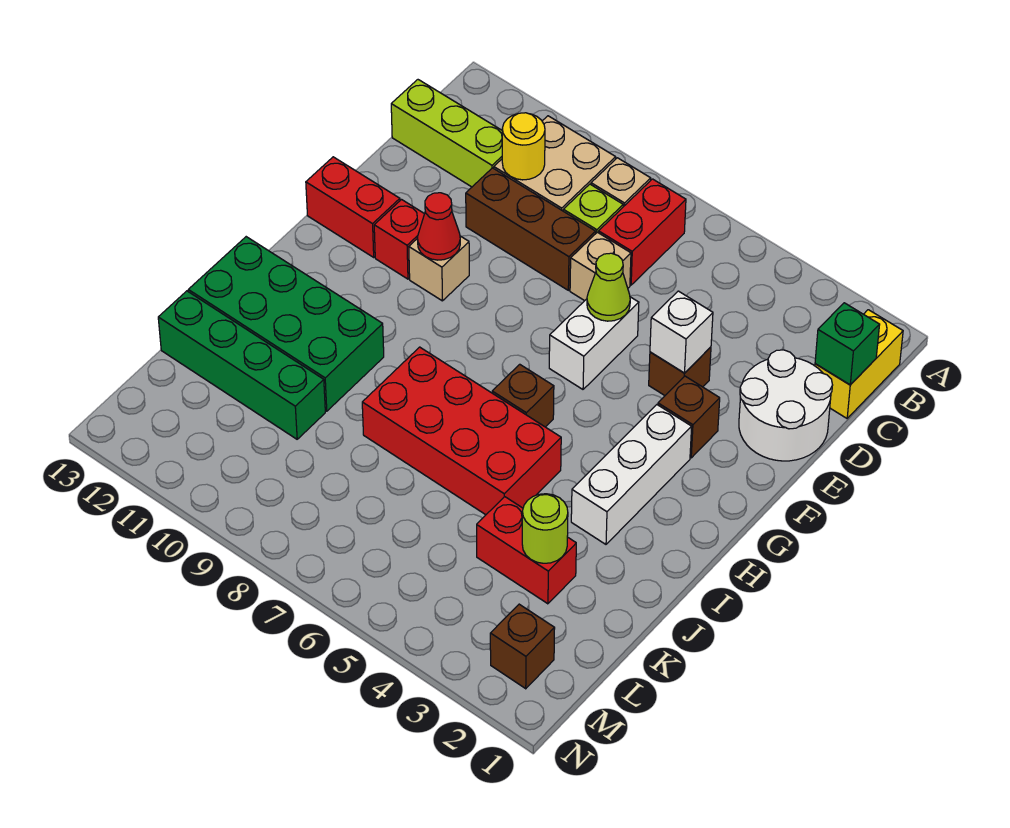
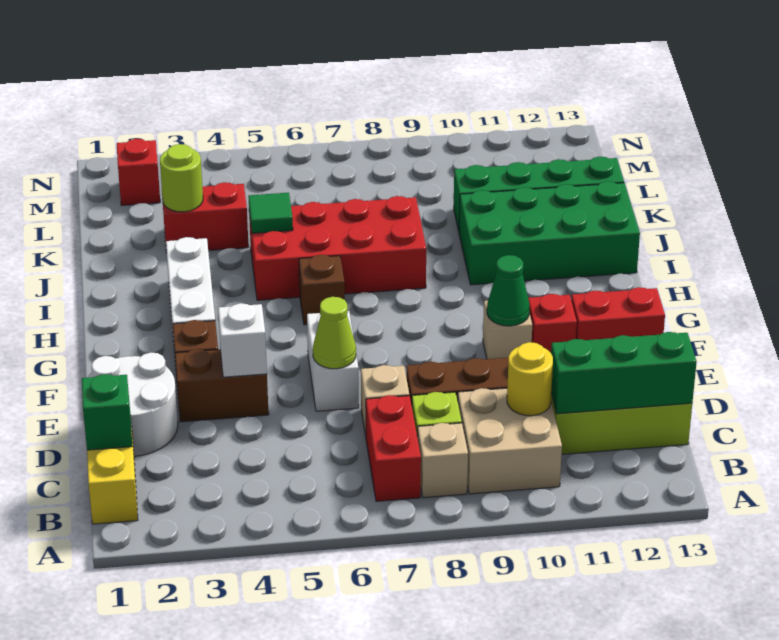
none -> green brick C11:C13 level 2
brown brick E4 level 1 -> brown brick E3:E4 level 1
red cone F10 level 2 -> green cone F10 level 2
none -> green tile J5 level 2
brown brick M2 level 1 -> red brick M2 level 1

